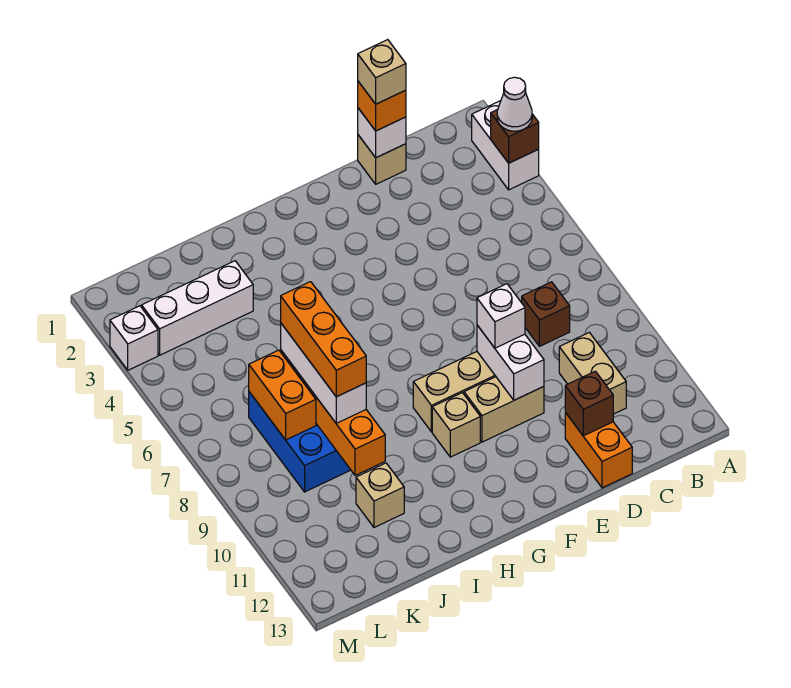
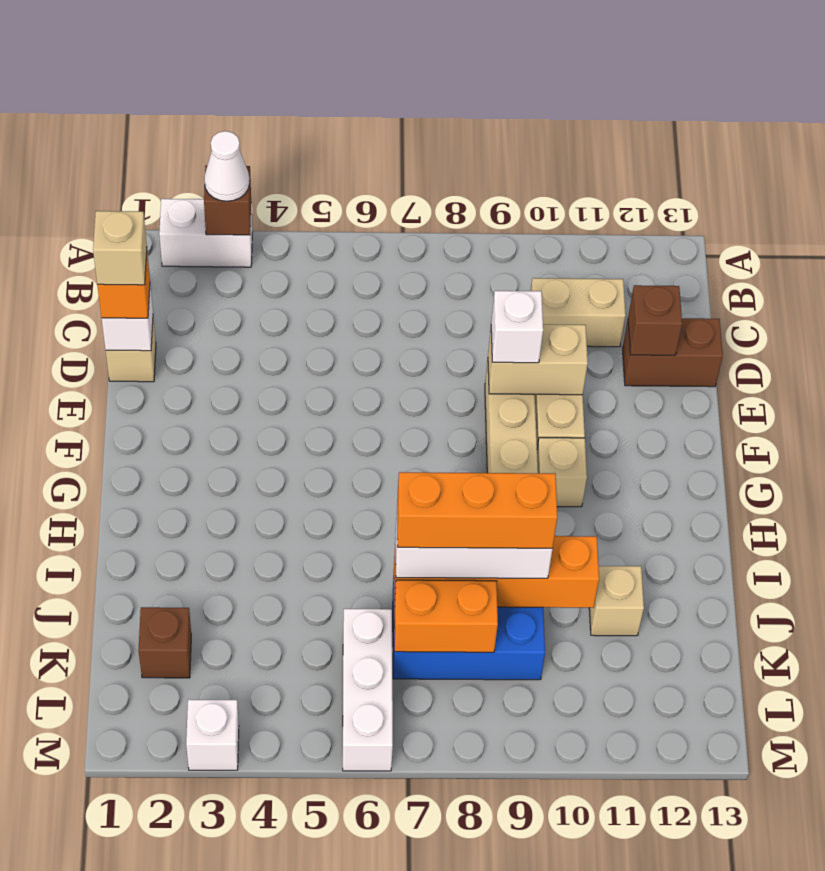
brown brick C8 level 1 -> brown brick K2 level 1
orange brick D12:D13 level 1 -> brown brick D12:D13 level 1
white brick E9:E10 level 2 -> tan brick E9:E10 level 2
white brick J3:L3 level 1 -> white brick K6:M6 level 1

